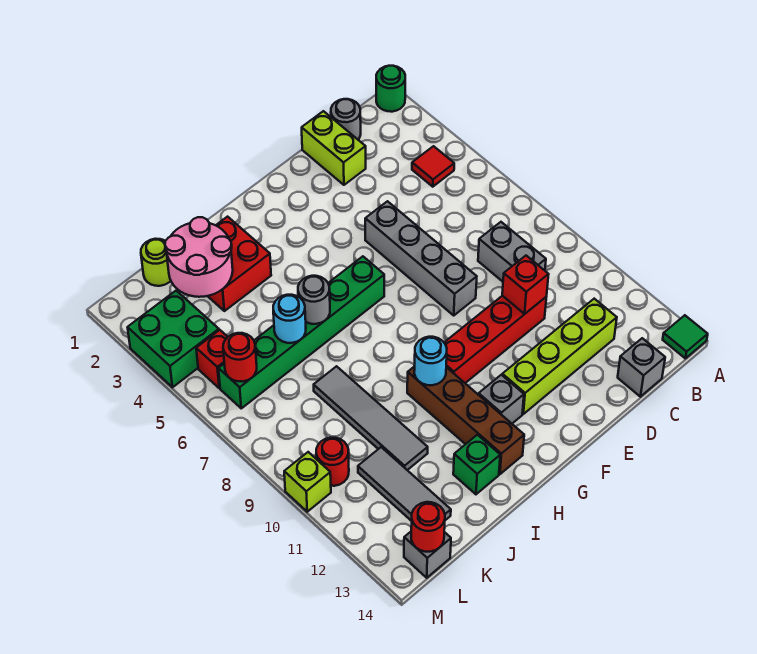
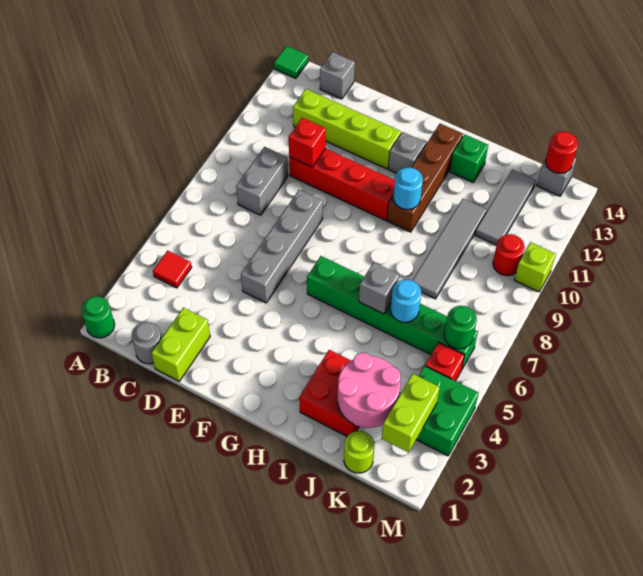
grey round brick I6 level 2 -> grey brick I6 level 2
none -> lime brick L2:L3 level 2
red round brick L6 level 2 -> green round brick L6 level 2

